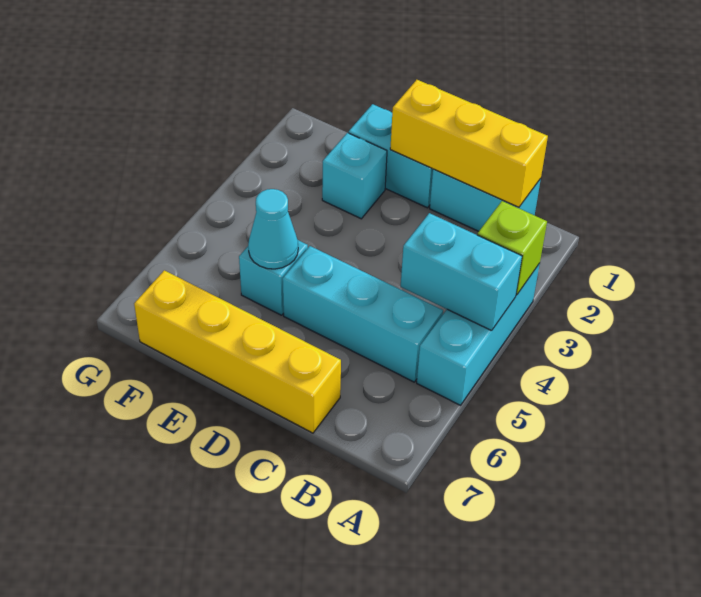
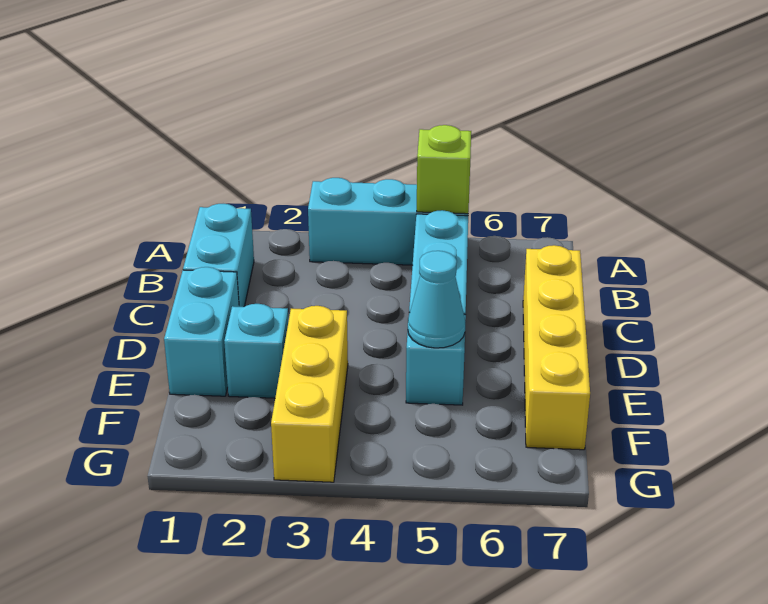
lime brick A3 level 2 -> lime brick A5 level 2
cyan brick A4:B4 level 2 -> none
yellow brick B1:D1 level 2 -> yellow brick E3:G3 level 1

